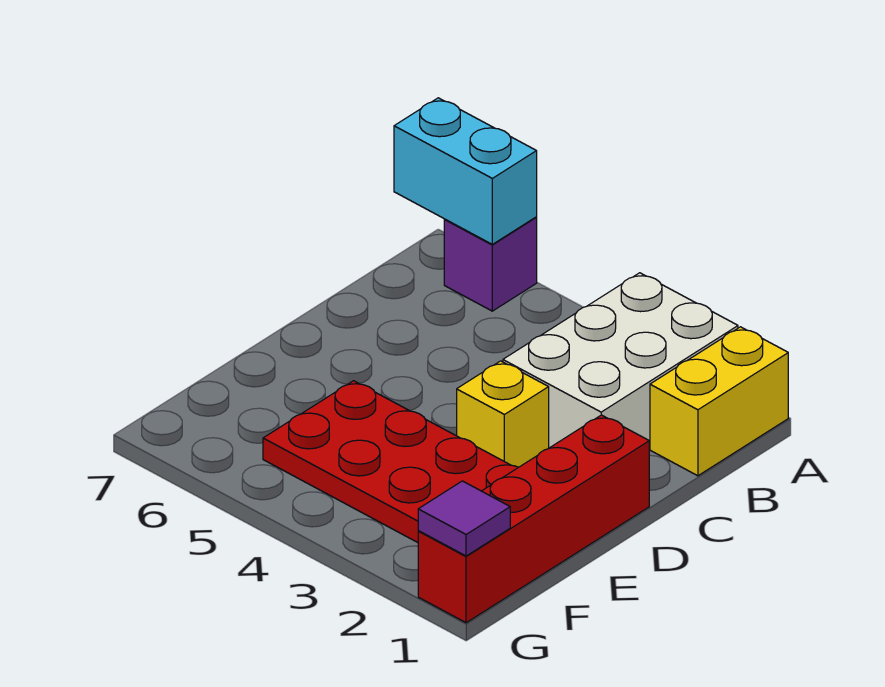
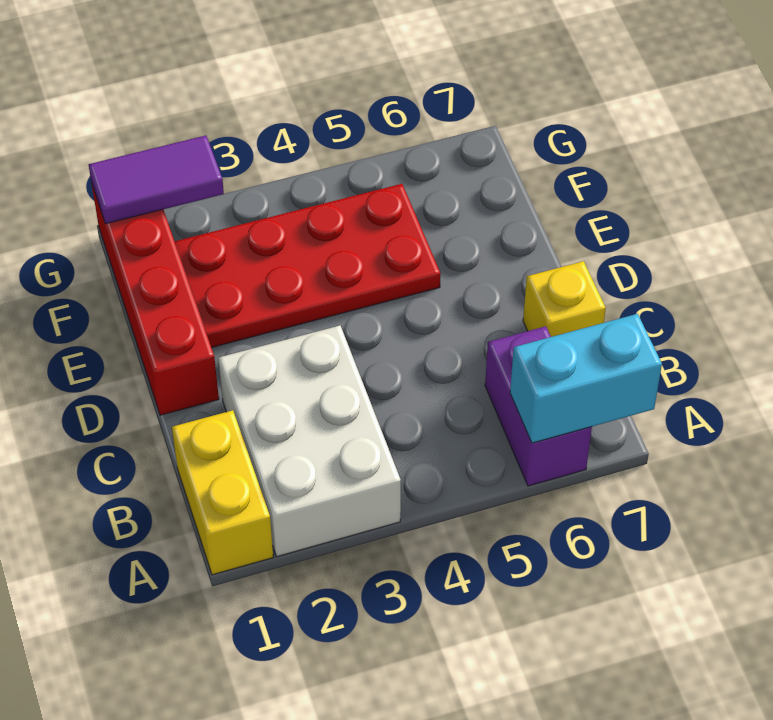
purple brick A6 level 1 -> purple brick A6:B6 level 1
yellow brick D3 level 1 -> yellow brick C7 level 1
purple tile G1 level 2 -> purple tile G1:G2 level 2

